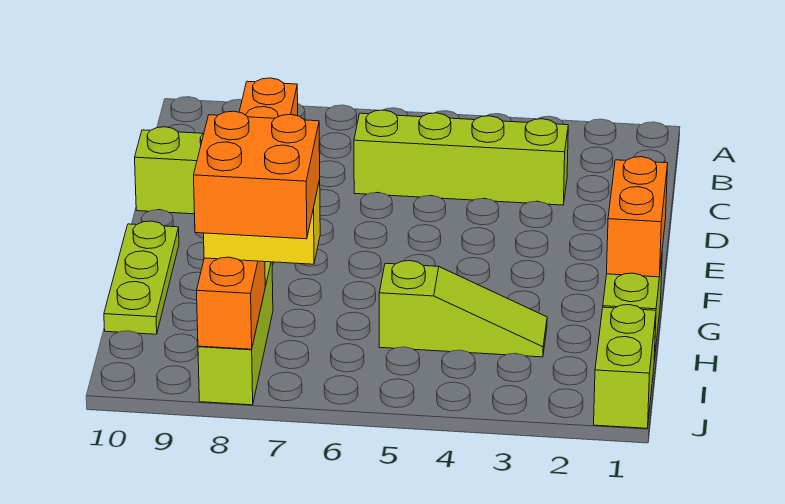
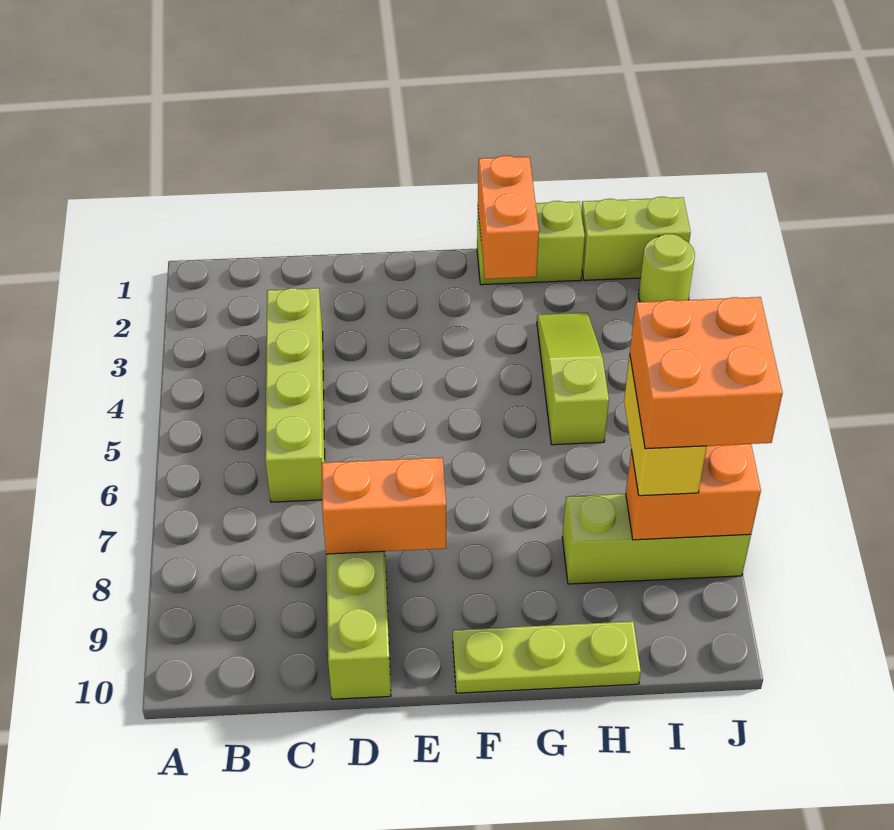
orange brick F1:G1 level 2 -> orange brick G1:G2 level 2
none -> lime round brick J2 level 1

